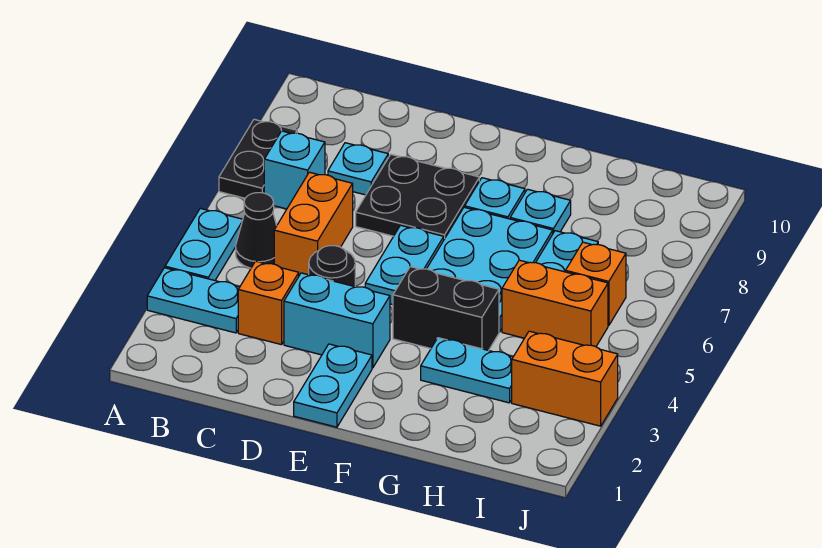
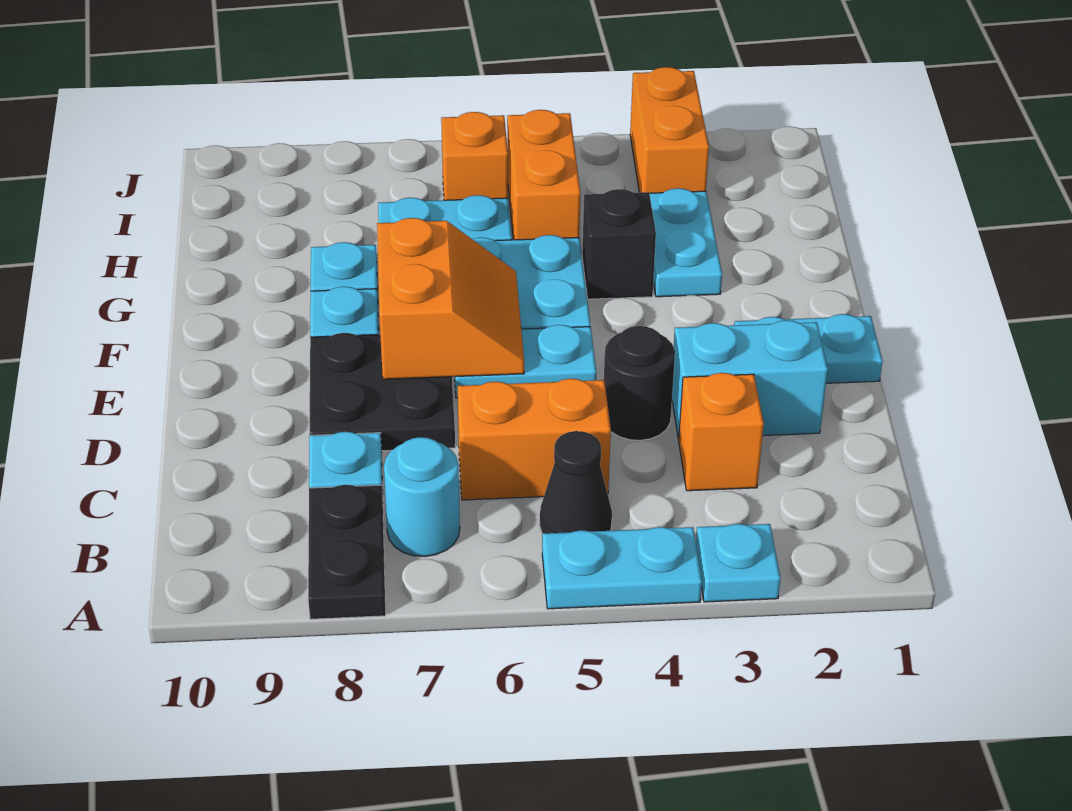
cyan plate A3:B3 level 1 -> cyan plate A3 level 1
black plate A7:A8 level 1 -> black plate A8:B8 level 1
cyan brick B7 level 1 -> cyan round brick B7 level 1
cyan brick D3:E3 level 1 -> cyan brick D2:D3 level 1
none -> orange slope E6:F7 level 2 top 7
black brick F4:G4 level 1 -> black brick G4 level 1

